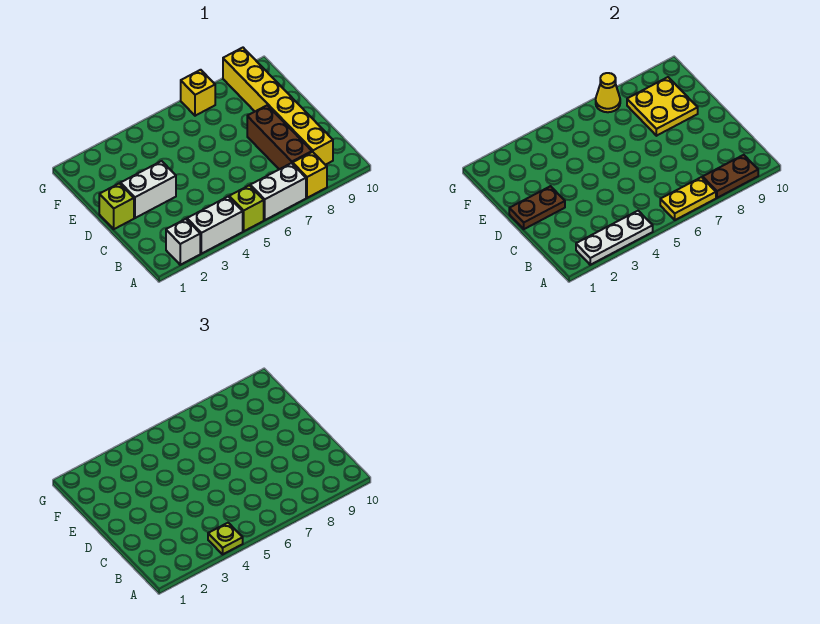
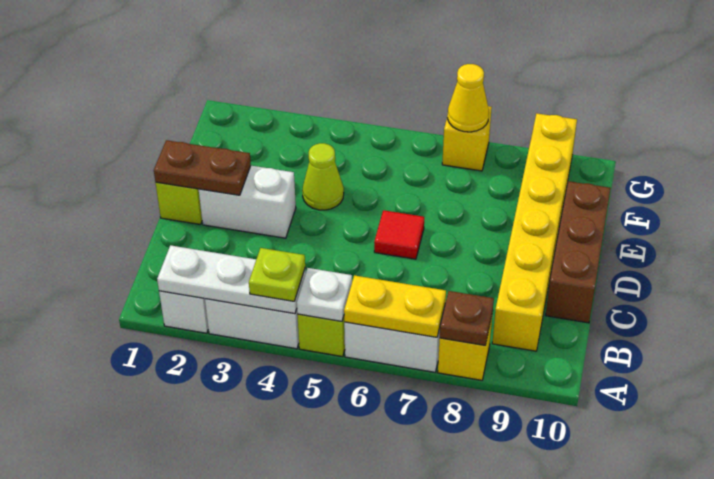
none -> white plate A5 level 2
brown plate A8:A9 level 2 -> brown plate A8 level 2
brown brick B8:D8 level 1 -> brown brick C10:E10 level 1
none -> red tile D6 level 1
none -> lime cone E4 level 1
yellow plate E8:F9 level 2 -> none

